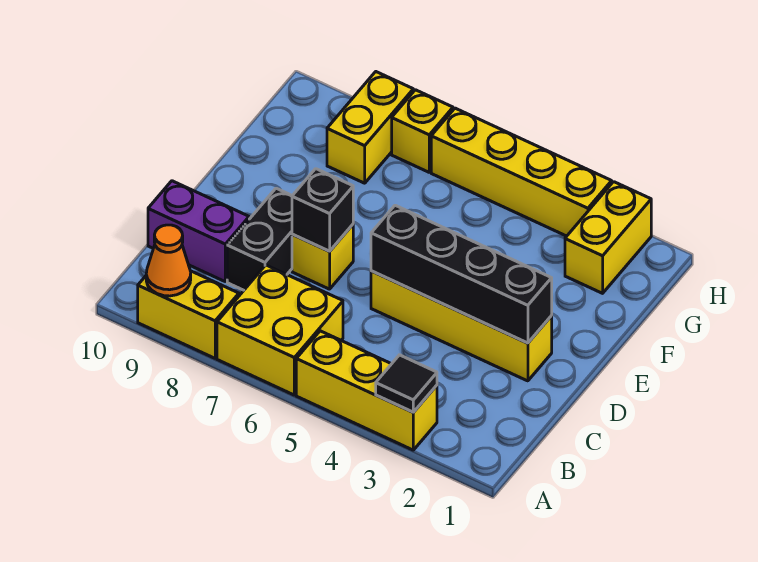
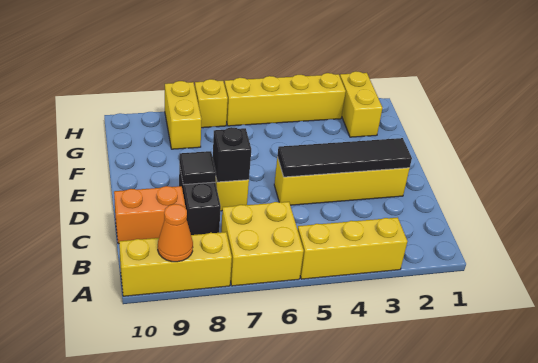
black tile A3 level 2 -> black tile D8 level 2
yellow brick A8:A9 level 1 -> yellow brick A8:A10 level 1
purple brick C9:C10 level 1 -> orange brick C9:C10 level 1
black brick D2:D5 level 2 -> black tile D2:D5 level 2

